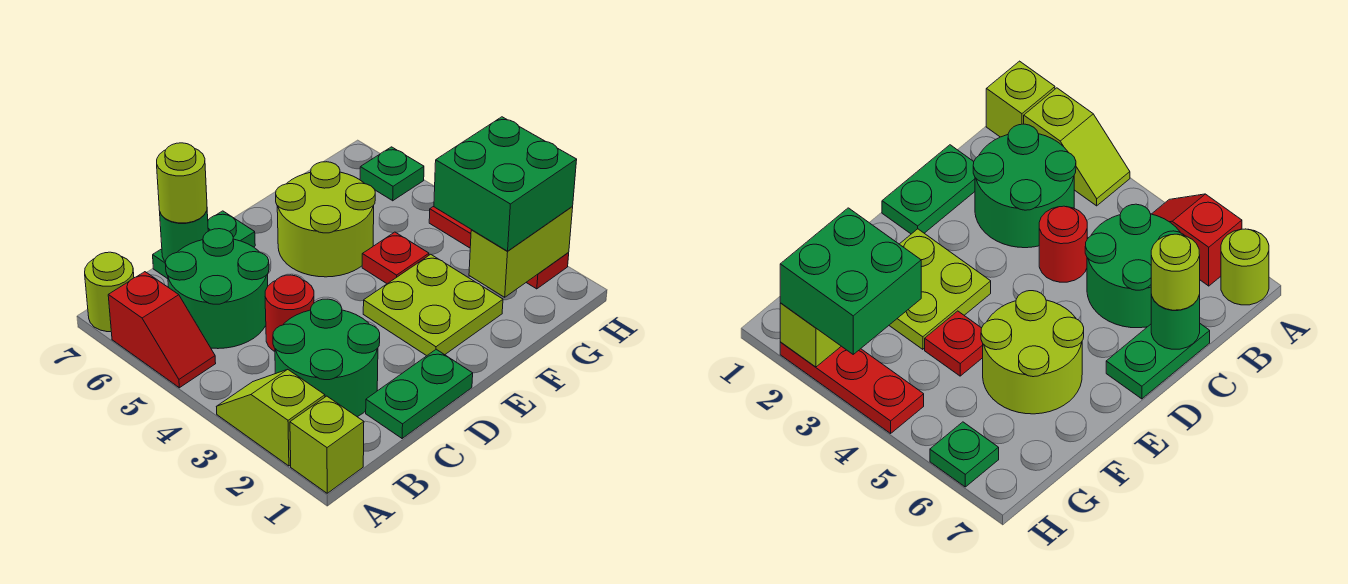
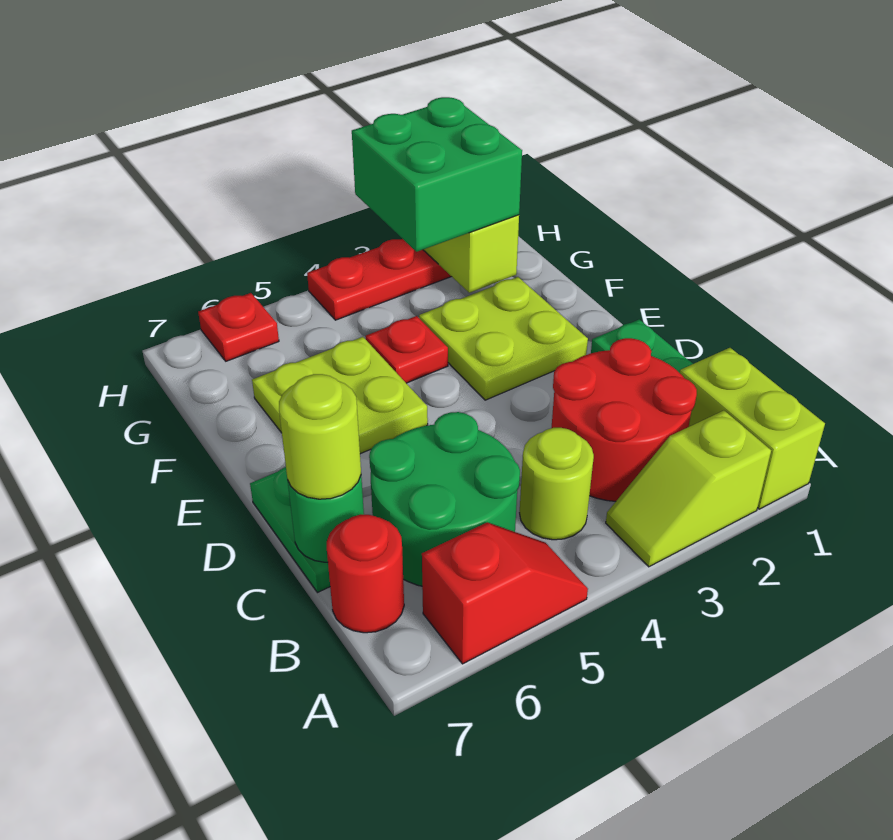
lime brick A1 level 1 -> lime brick A1:B1 level 1
lime round brick A7 level 1 -> lime round brick B4 level 1
green round brick B2:C3 level 1 -> red round brick B2:C3 level 1
red round brick C4 level 1 -> red round brick B7 level 1
lime round brick E5:F6 level 1 -> lime plate E5:F6 level 1
green plate H6 level 1 -> red plate H6 level 1

